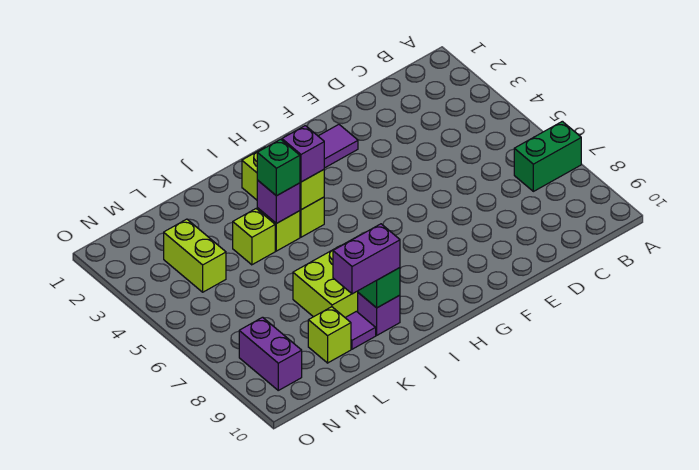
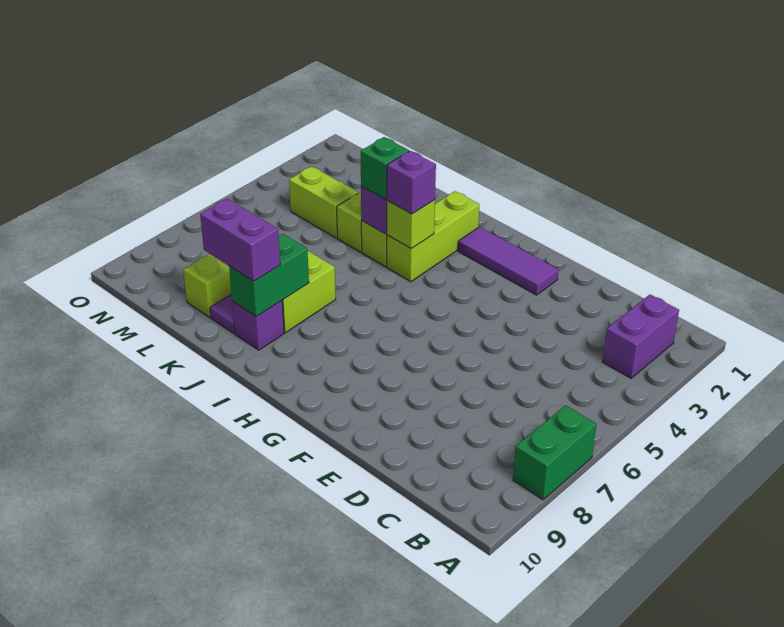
green brick A7:B7 level 1 -> green brick A7:A8 level 1
lime brick M3:M4 level 1 -> lime brick L4:M4 level 1
purple brick N8:N9 level 1 -> purple brick B2:B3 level 1

